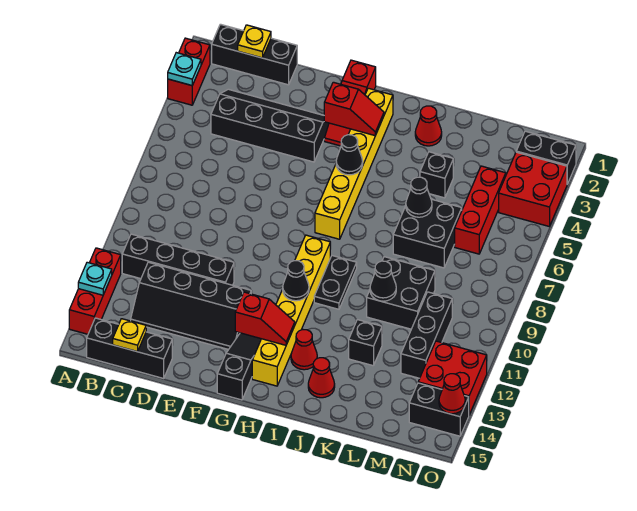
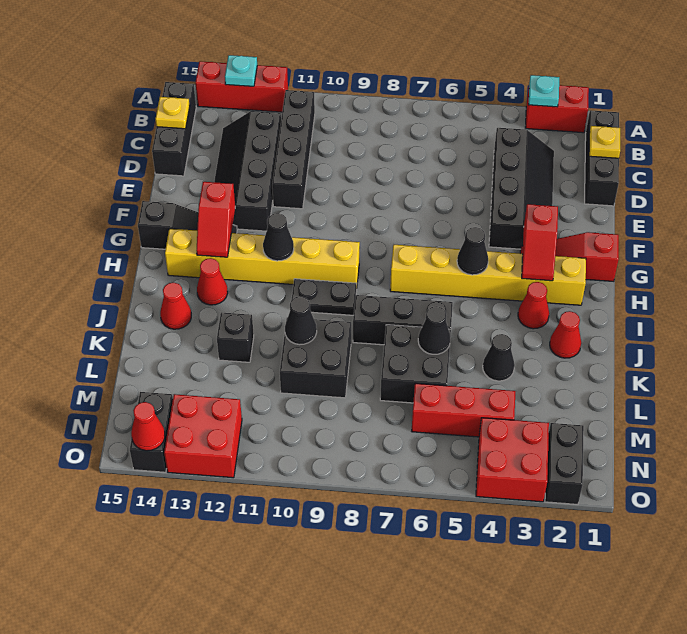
none -> red cone I3 level 1
black brick K4 level 1 -> black cone K4 level 1
black brick M10:M12 level 1 -> black brick J6:J8 level 1

